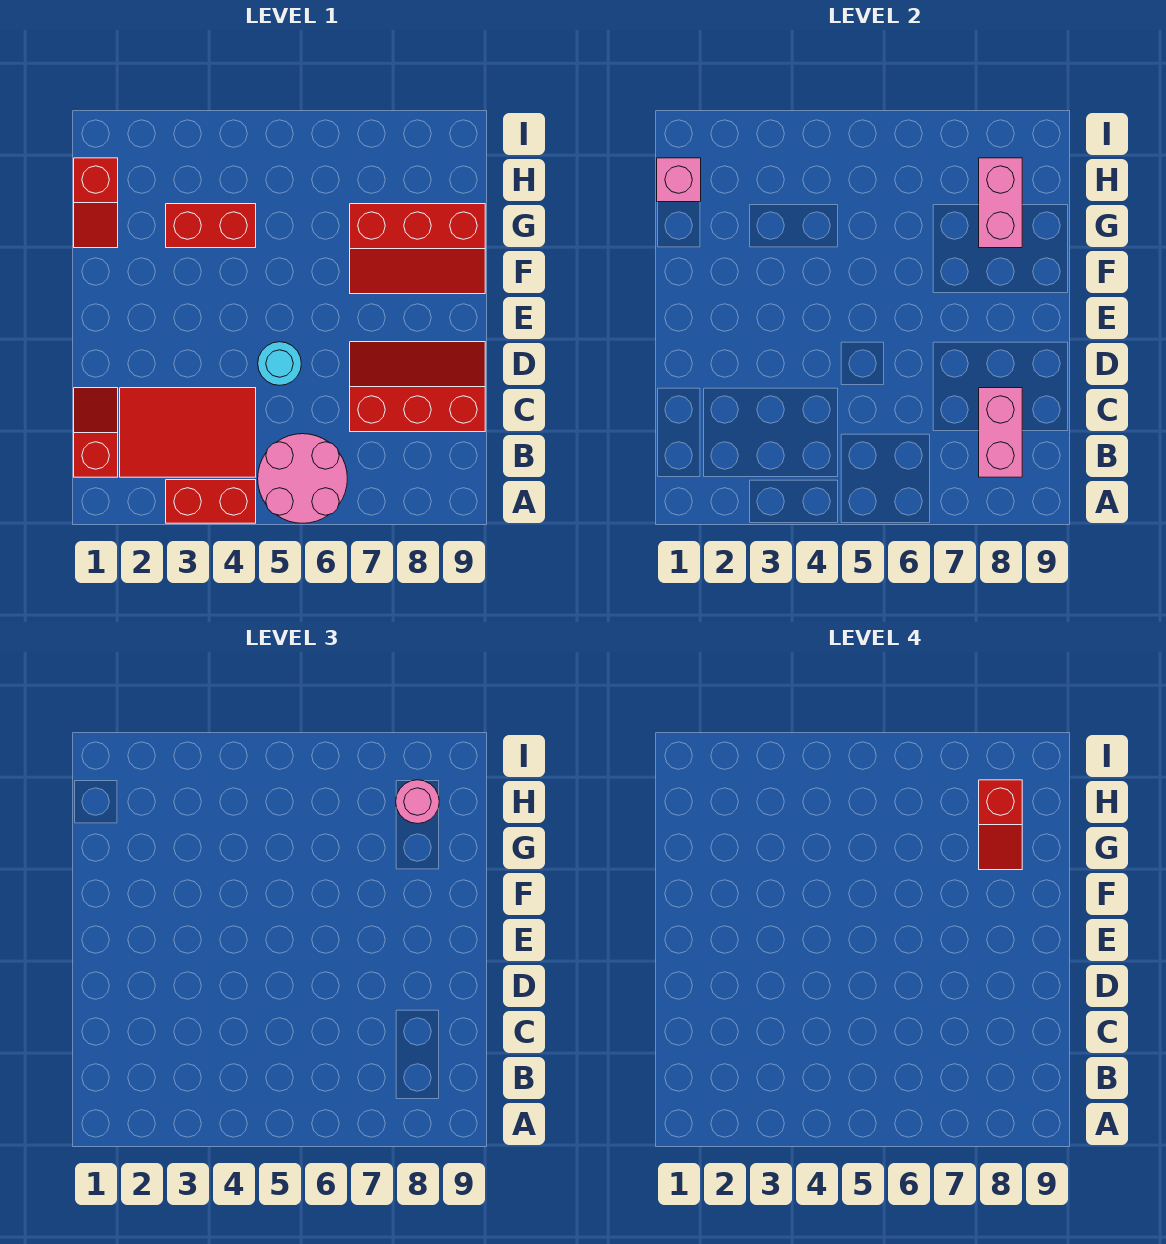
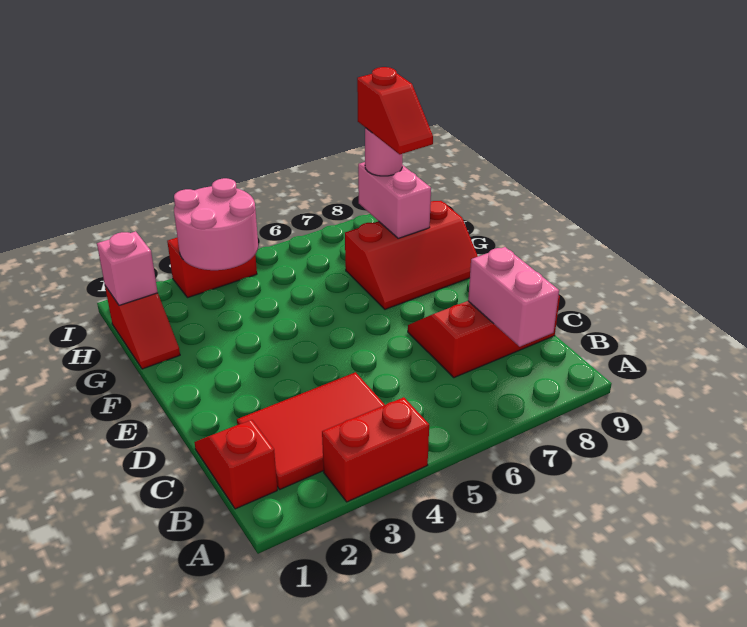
pink round brick A5:B6 level 1 -> pink round brick H3:I4 level 2
cyan round brick D5 level 1 -> none
red brick G3:G4 level 1 -> red brick I3:I4 level 1

